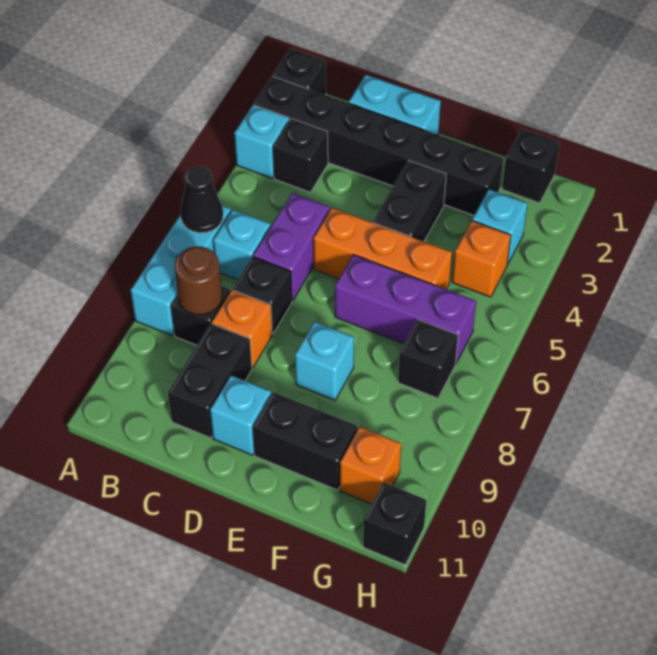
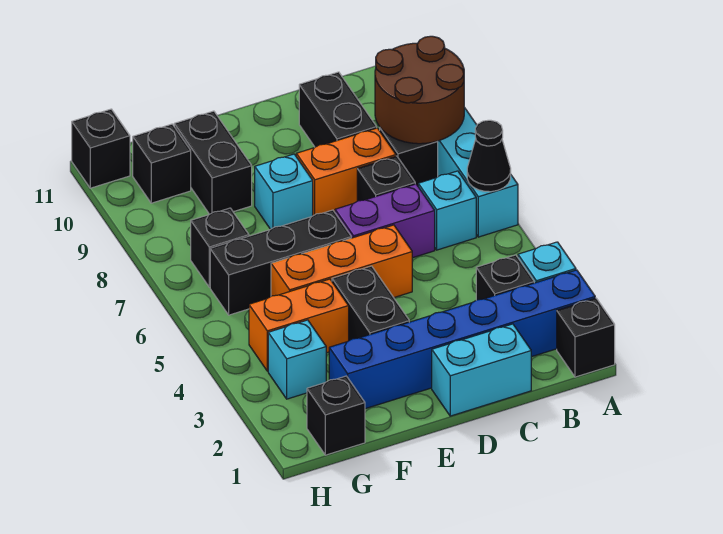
black brick A2:F2 level 1 -> blue brick A2:F2 level 1
brown round brick B8 level 2 -> brown round brick A8:B9 level 2
purple brick C5:C6 level 1 -> purple brick C6:D6 level 1
orange brick C8 level 1 -> orange brick C8:D8 level 1
cyan brick D10 level 1 -> none
purple brick E6:G6 level 1 -> black brick E6:G6 level 1
black brick E10:F10 level 1 -> black brick F9:F10 level 1
orange brick G4 level 1 -> orange brick F4:G4 level 1
orange brick G10 level 1 -> black brick G10 level 1

